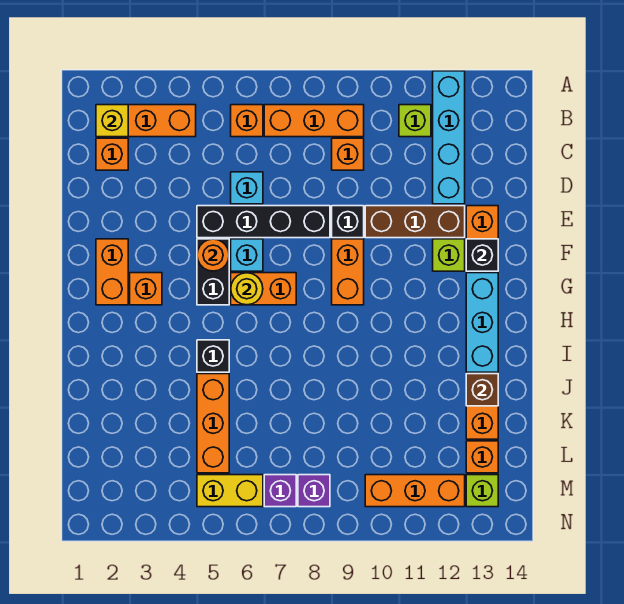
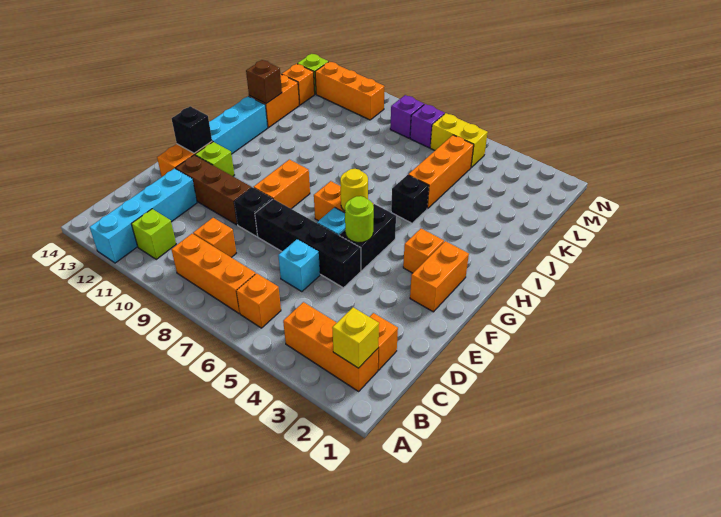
orange round brick F5 level 2 -> lime round brick F5 level 2

